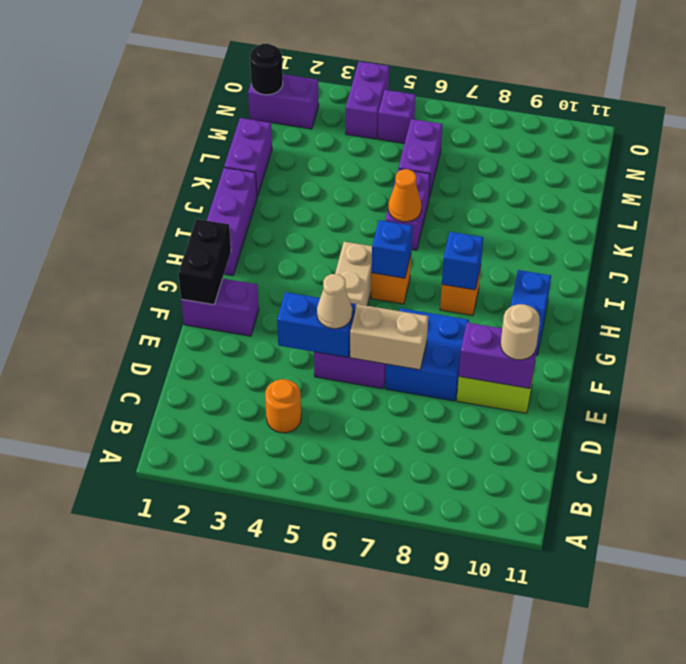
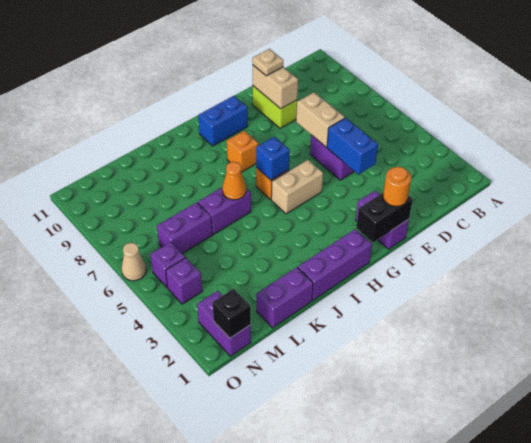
orange round brick C4 level 1 -> orange round brick F1 level 3
tan cone E5 level 3 -> tan cone O6 level 1
blue brick E7:F8 level 1 -> none
purple brick E9:E10 level 2 -> tan brick E9:E10 level 2
tan round brick E10 level 3 -> tan plate E10 level 3
blue brick H8 level 2 -> none
black round brick N1 level 2 -> black brick N1 level 2
purple brick N4:O4 level 1 -> purple brick N4 level 1

